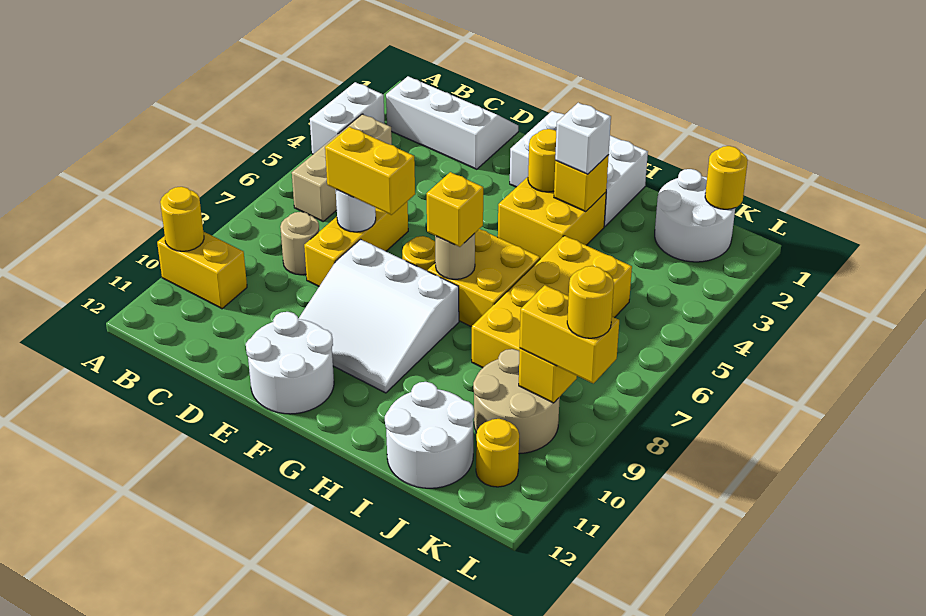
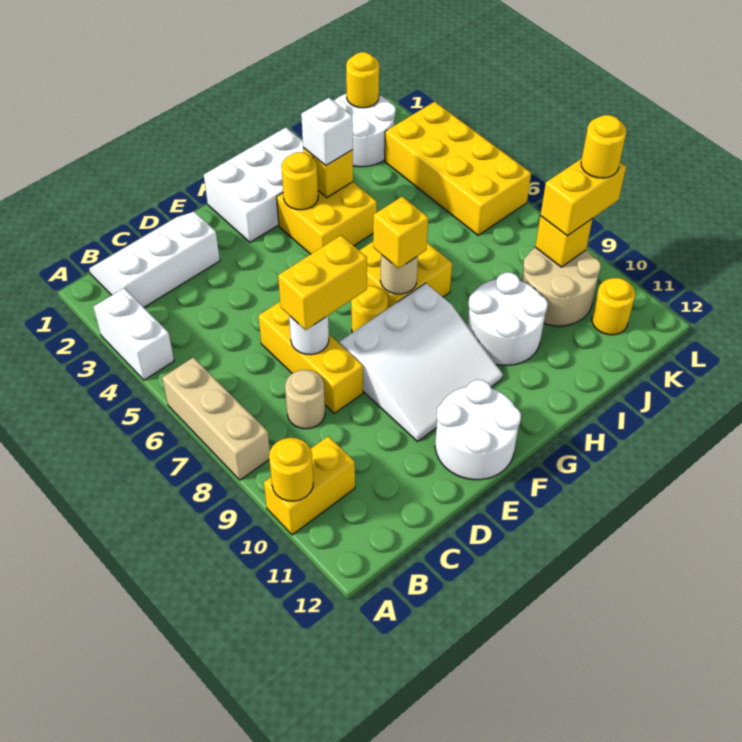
tan brick B4:B6 level 1 -> tan brick A6:A8 level 1
yellow brick I5:J8 level 1 -> yellow brick K3:L6 level 1
white round brick I11:J12 level 1 -> white round brick H9:I10 level 1

